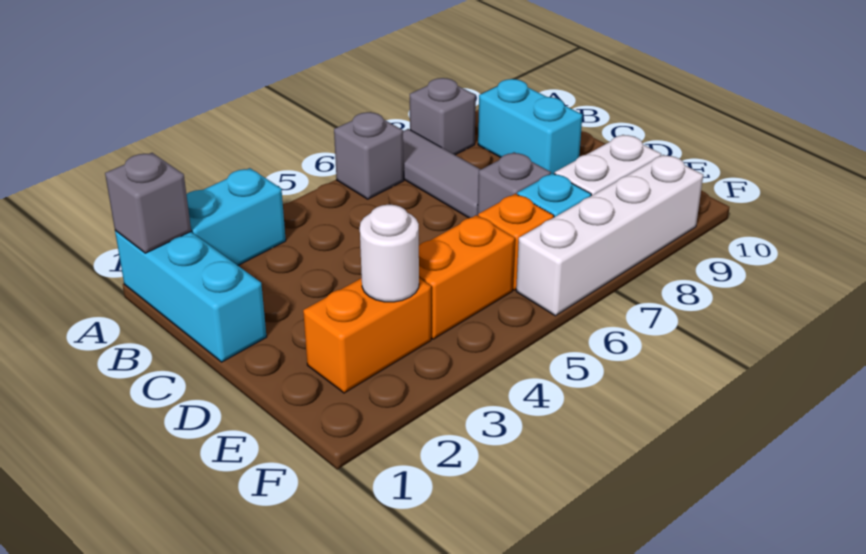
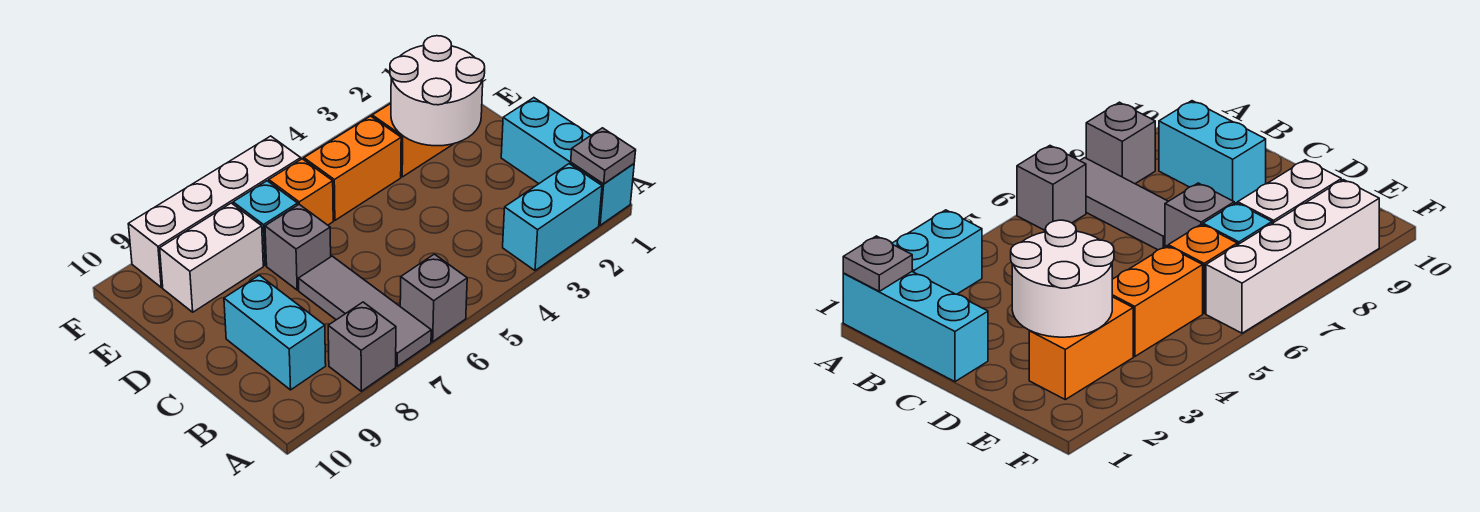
grey brick A1 level 2 -> grey plate A1 level 2
white round brick E3 level 2 -> white round brick D2:E3 level 2

